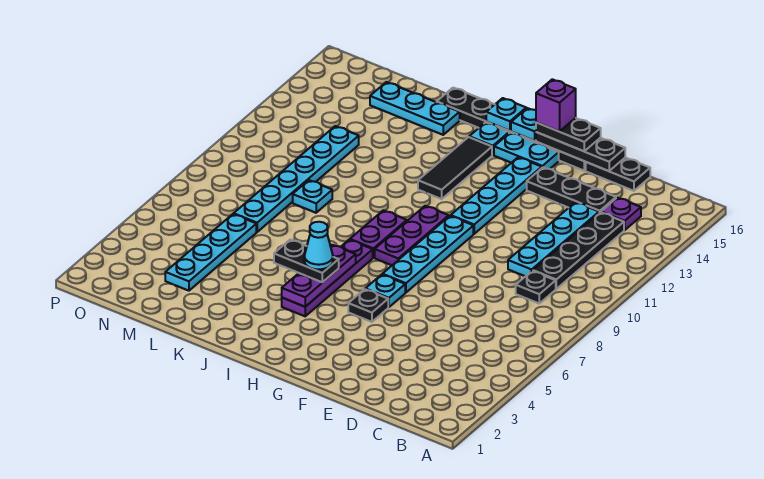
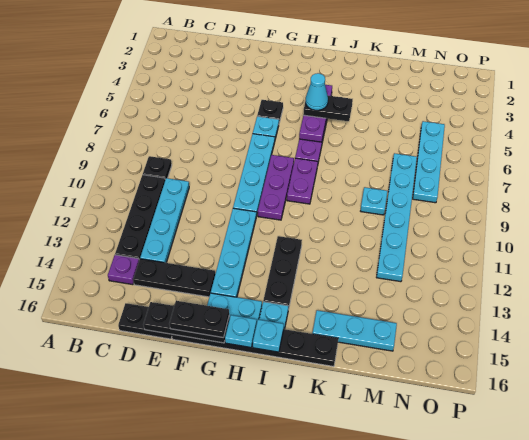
purple brick G16 level 4 -> none
black tile I12:I14 level 1 -> black plate I12:I14 level 1
cyan plate M3:M6 level 1 -> cyan plate N5:N8 level 1

